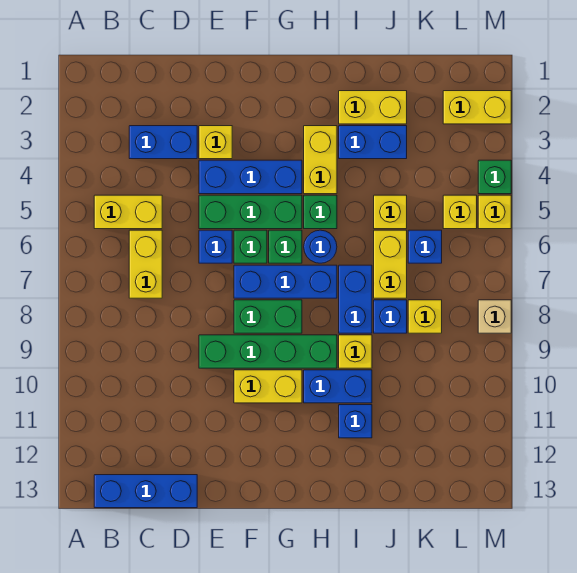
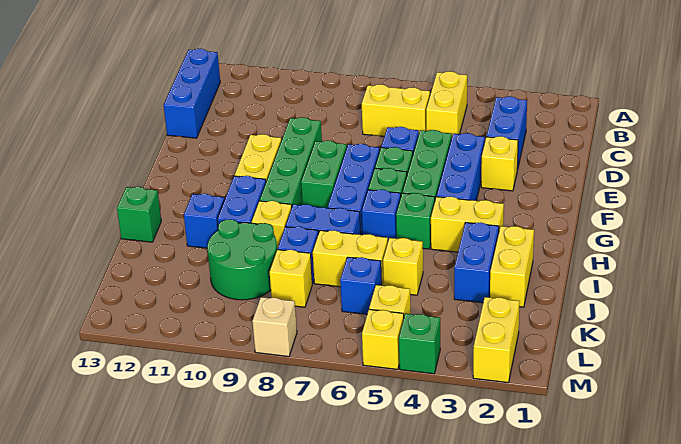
blue round brick H6 level 1 -> blue brick H6 level 1
none -> green brick I13 level 1
none -> green round brick J9:K10 level 1

